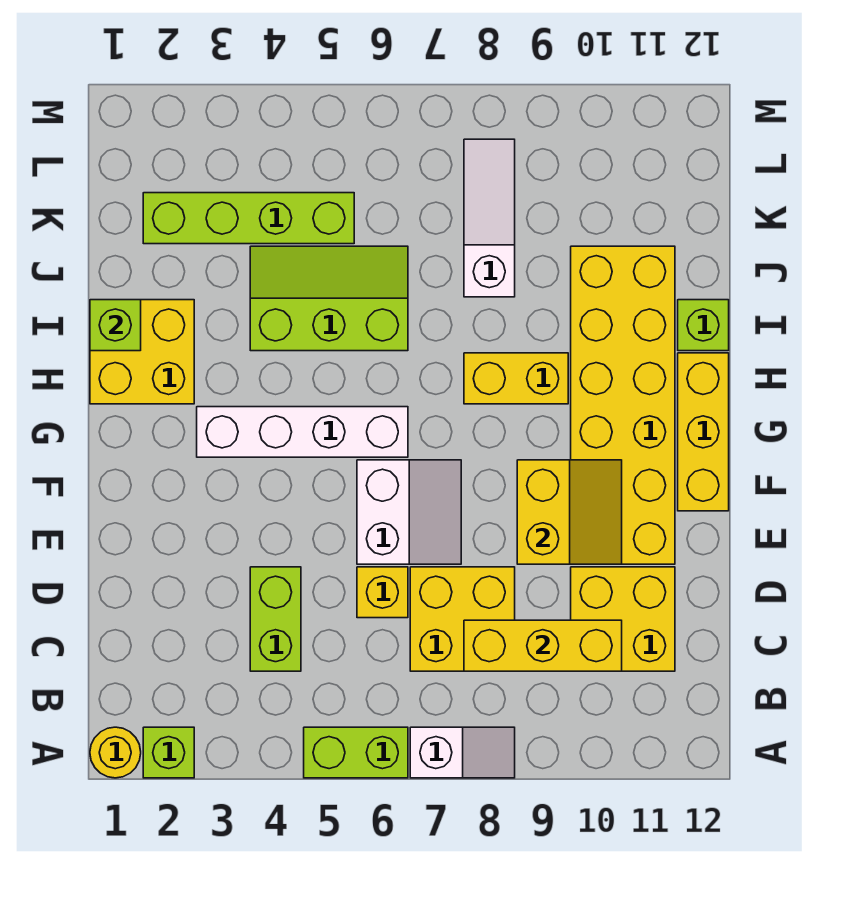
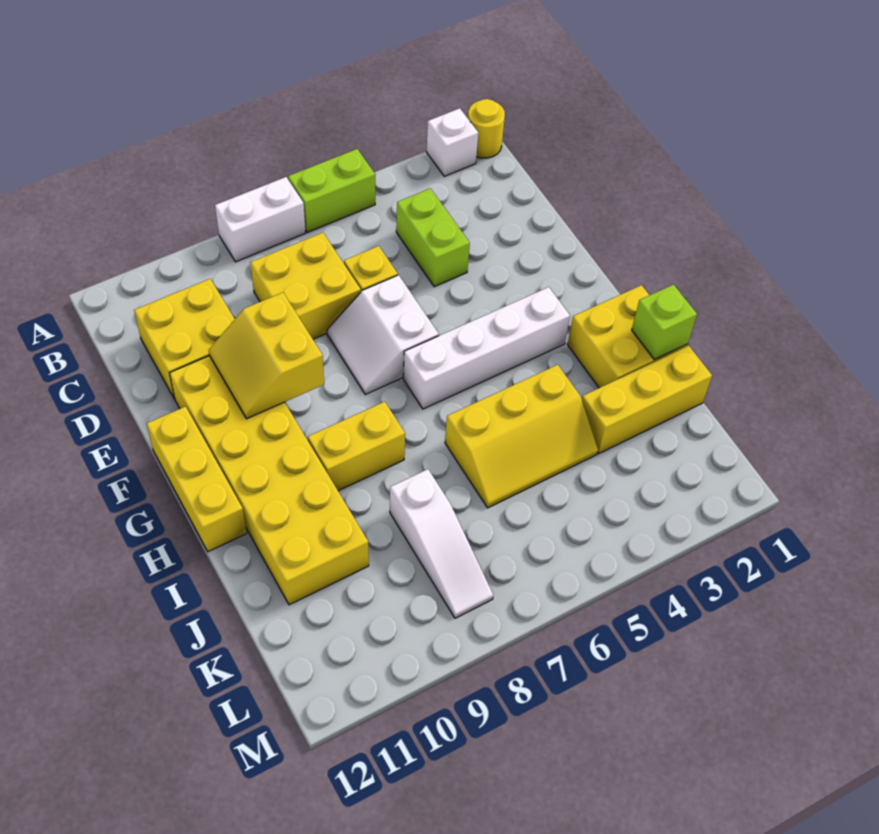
lime brick A2 level 1 -> white brick A2 level 1
white slope A7:A8 level 1 top 7 -> white brick A7:A8 level 1
yellow brick C8:C10 level 2 -> yellow brick J1:J3 level 1
lime slope I4:J6 level 1 top I -> yellow slope I4:J6 level 1 top I
lime brick I12 level 1 -> none
lime brick K2:K5 level 1 -> none

